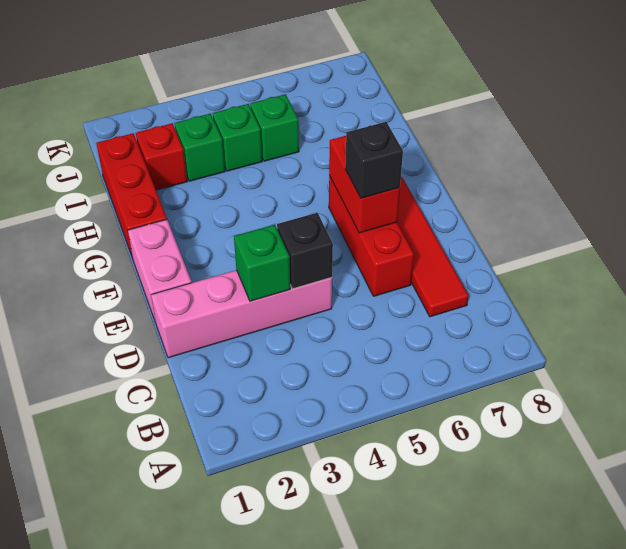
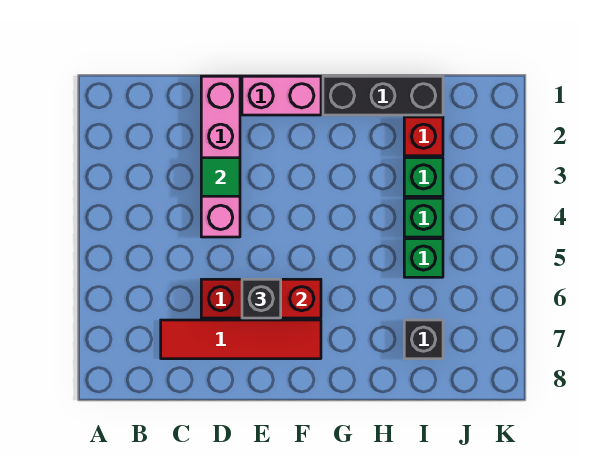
green brick D3 level 2 -> green tile D3 level 2
black brick D4 level 2 -> black brick I7 level 1
red brick G1:I1 level 1 -> black brick G1:I1 level 1

